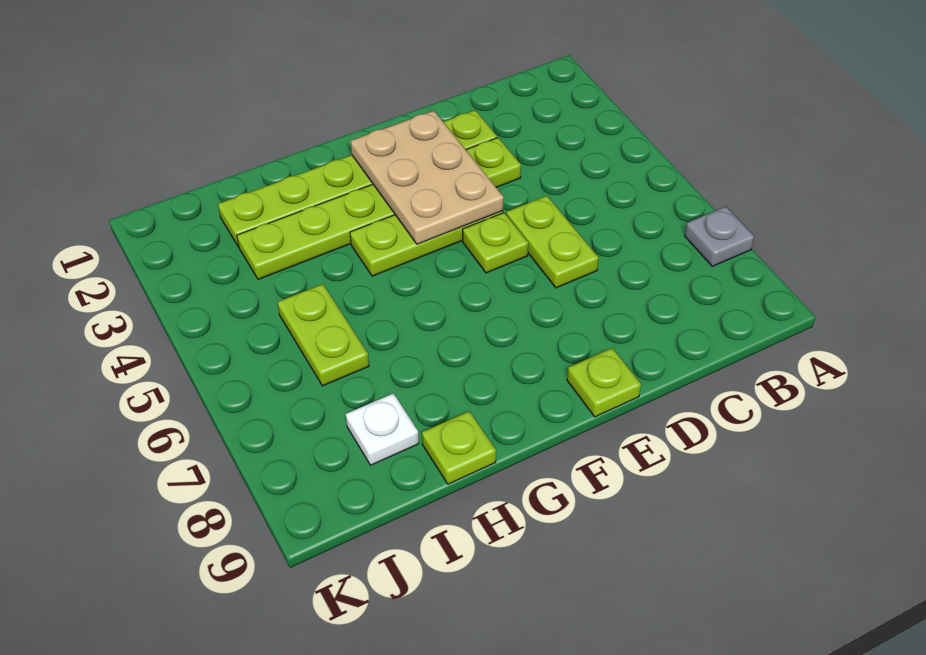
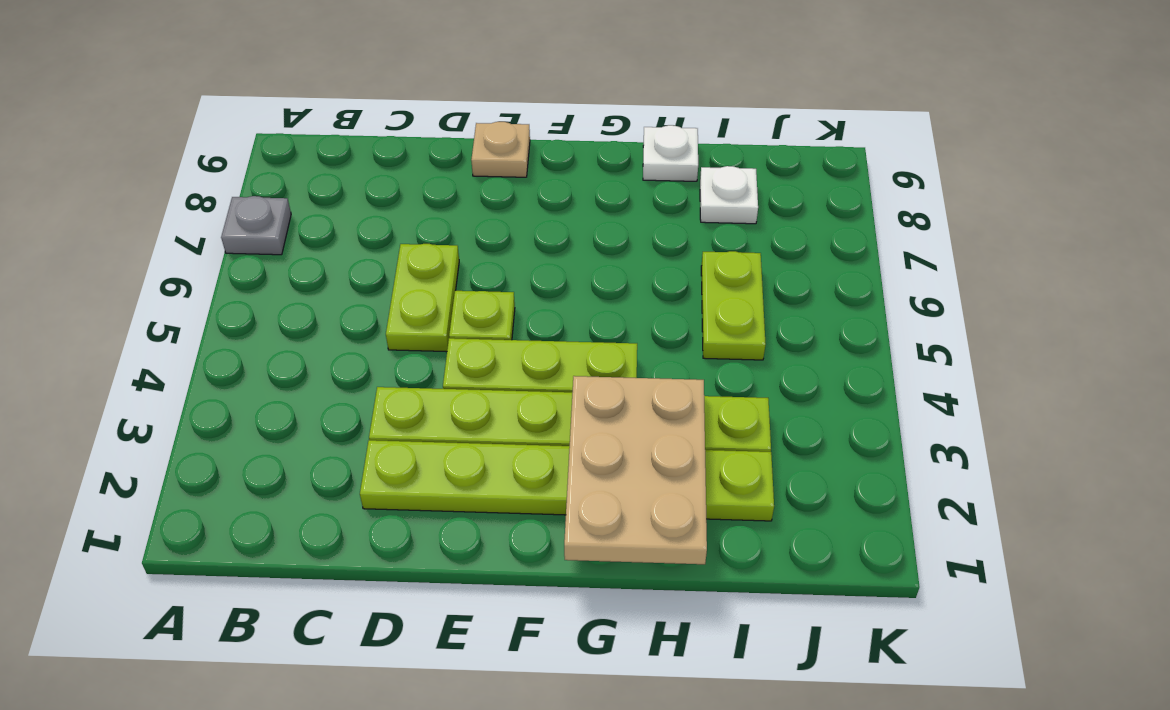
tan plate E2:F4 level 2 -> tan plate G1:H3 level 2
lime plate E9 level 1 -> tan plate E9 level 1
lime plate H9 level 1 -> white plate H9 level 1

